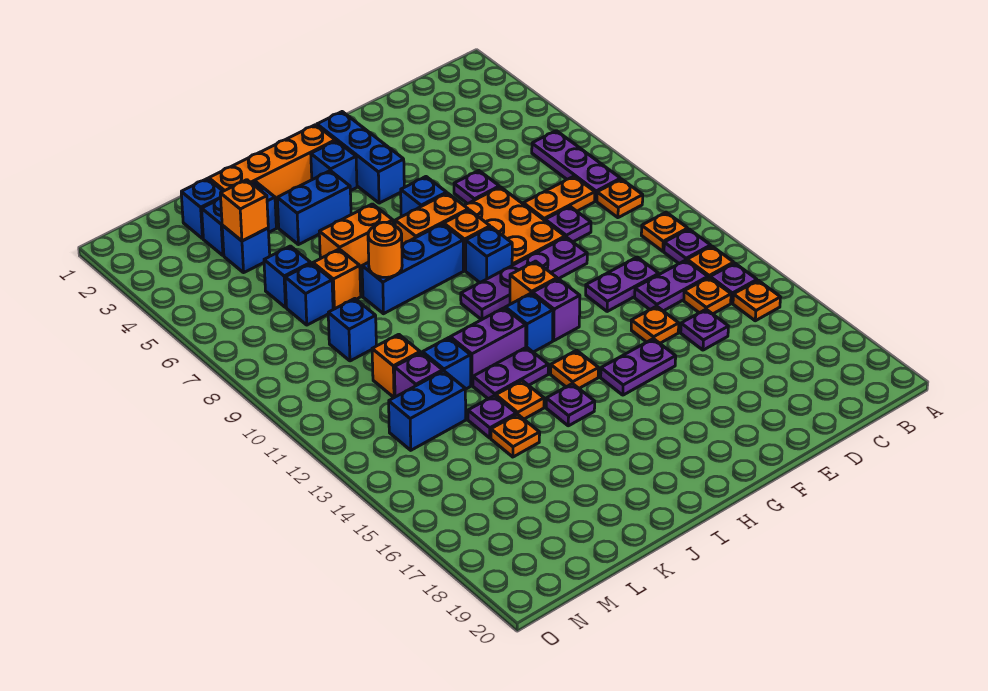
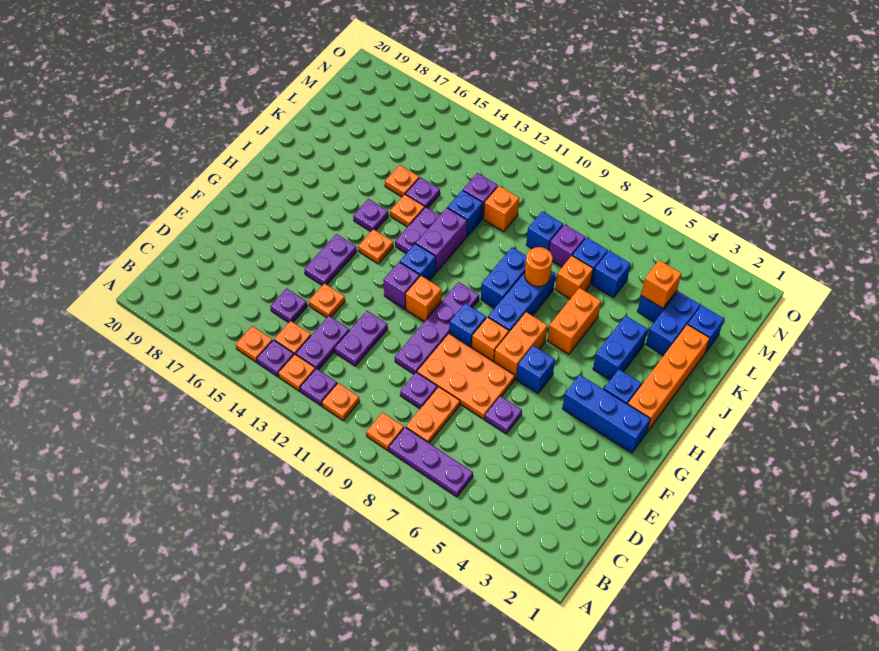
none -> purple brick L8 level 1
blue brick L13:M13 level 1 -> blue brick I9:J9 level 1

